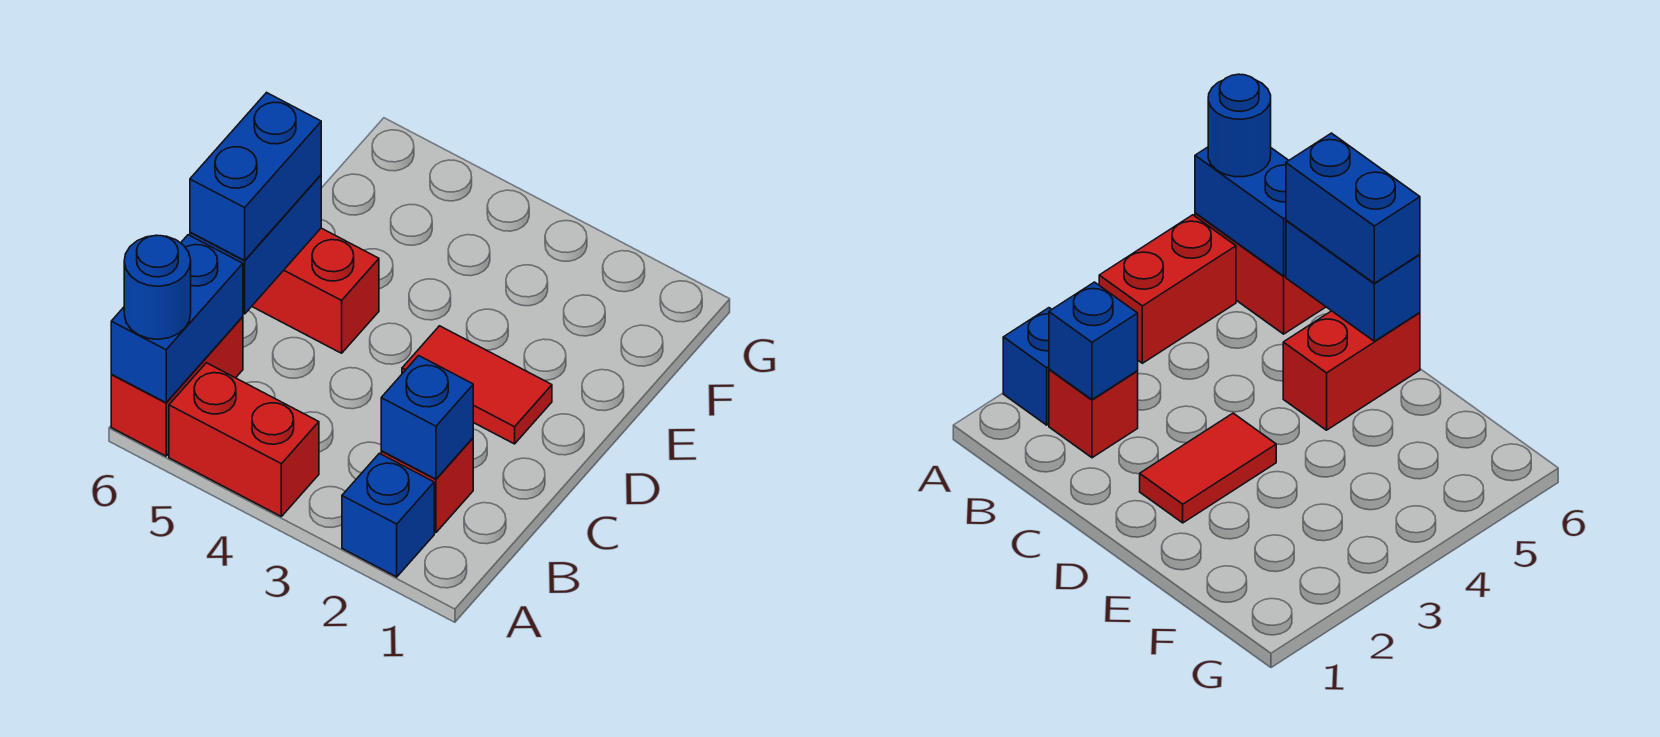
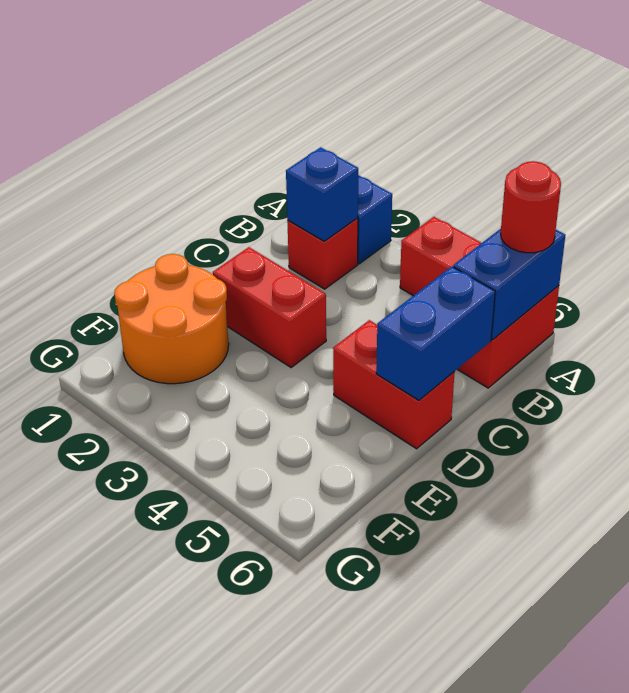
blue round brick A6 level 3 -> red round brick A6 level 3
blue brick C6:D6 level 3 -> none
red tile D2:D3 level 1 -> red brick D2:D3 level 1
none -> orange round brick E1:F2 level 1

